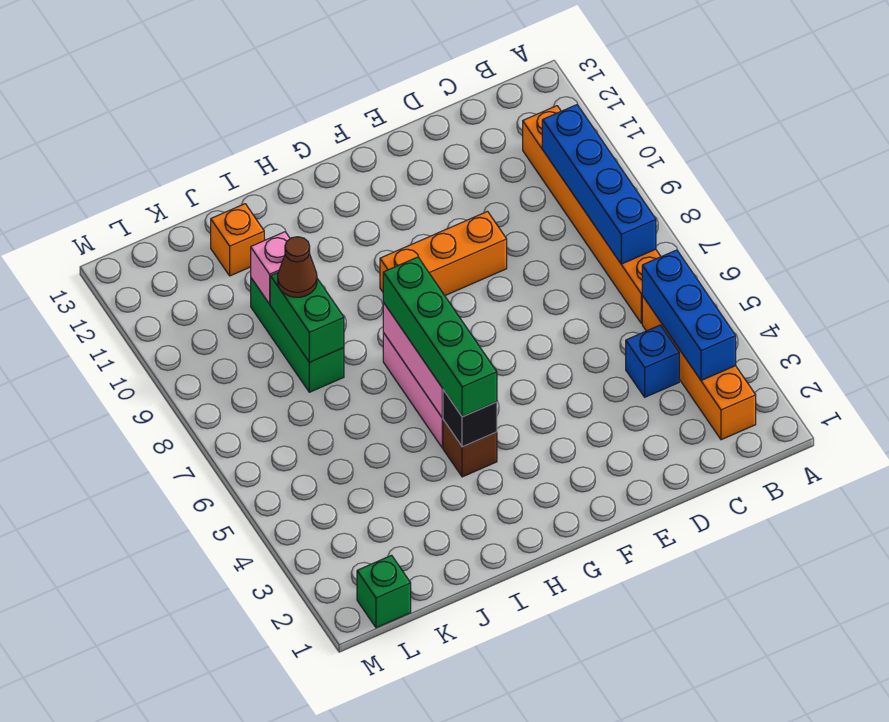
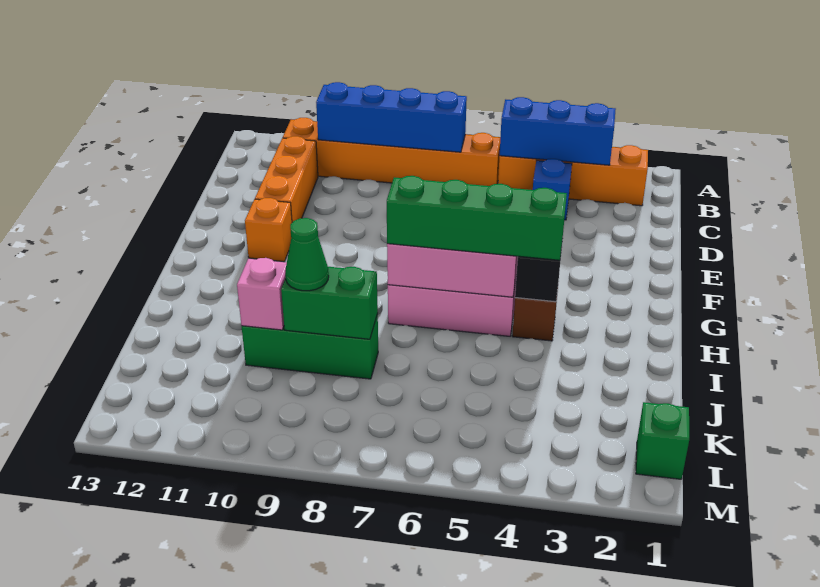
orange brick E9:G9 level 1 -> orange brick C11:E11 level 1
brown cone J9 level 3 -> green cone J9 level 3
orange brick J12 level 1 -> orange brick F11 level 1

